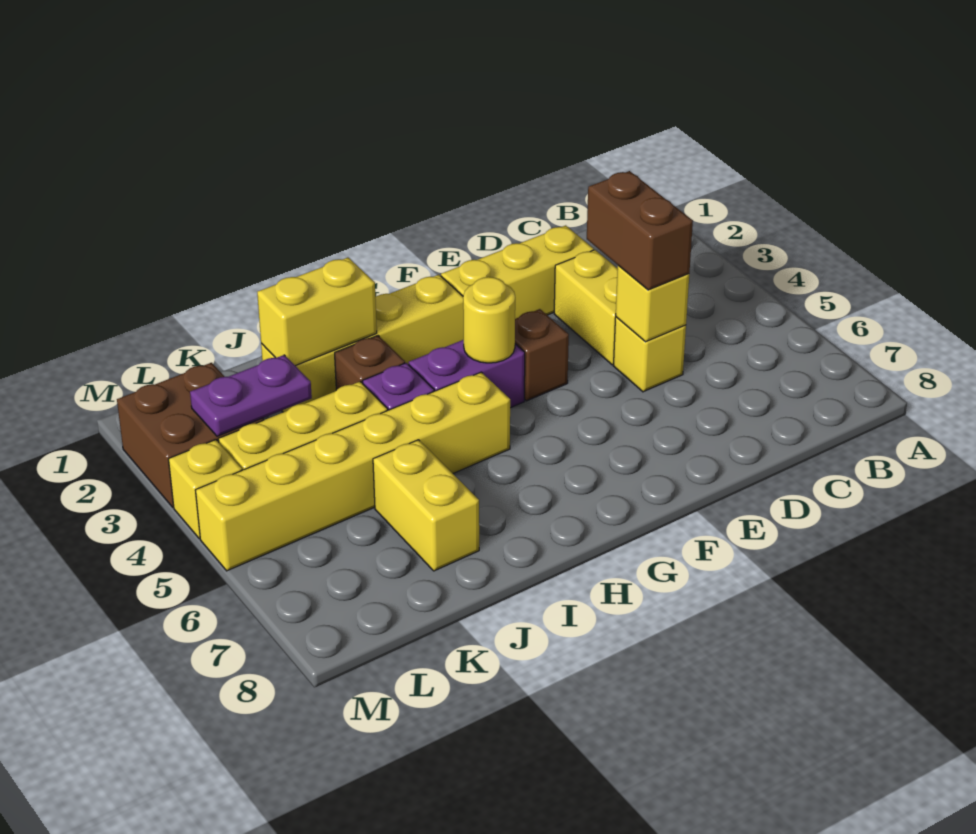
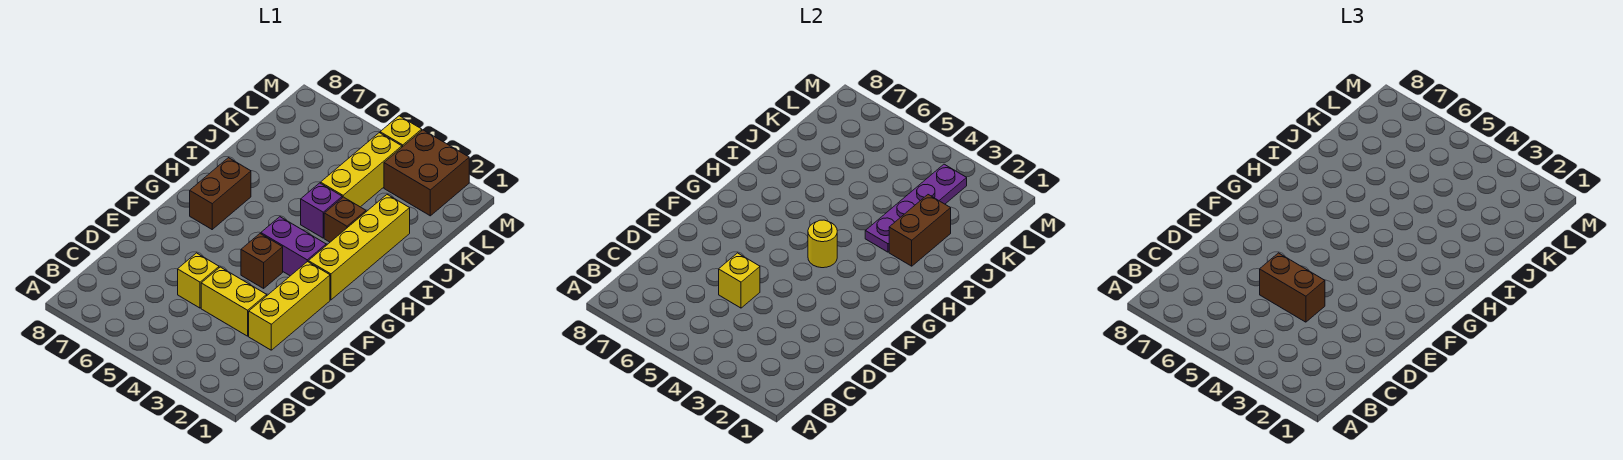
purple brick G4:H4 level 1 -> purple brick G3:G4 level 1
none -> brown brick G7:H7 level 1
yellow brick H5:M5 level 1 -> none
yellow brick I2:J2 level 2 -> brown brick I2:J2 level 2
yellow brick J6:J7 level 1 -> none
purple plate K3:L3 level 2 -> purple plate I3:L3 level 2

